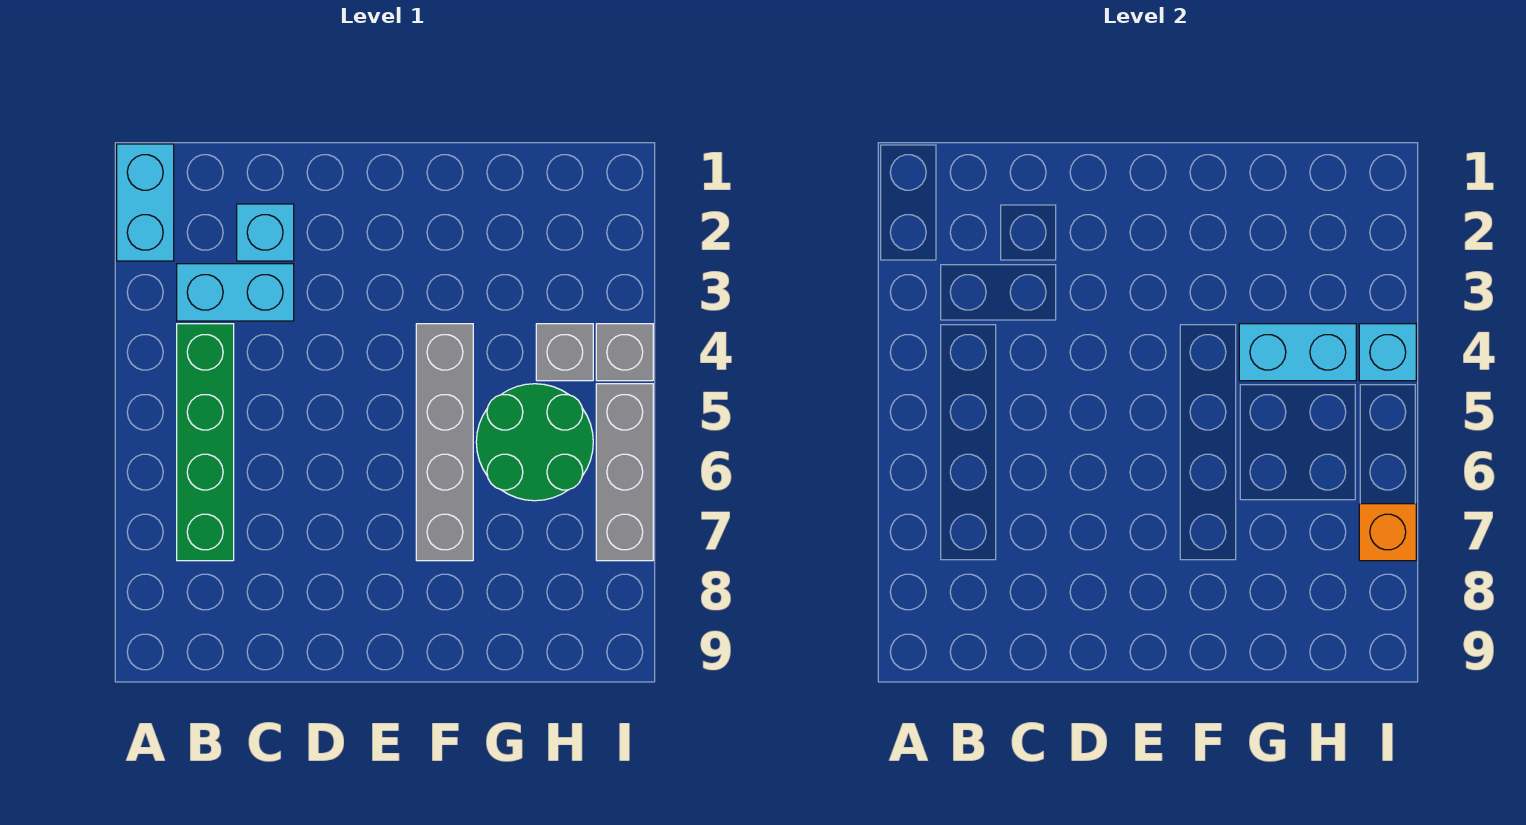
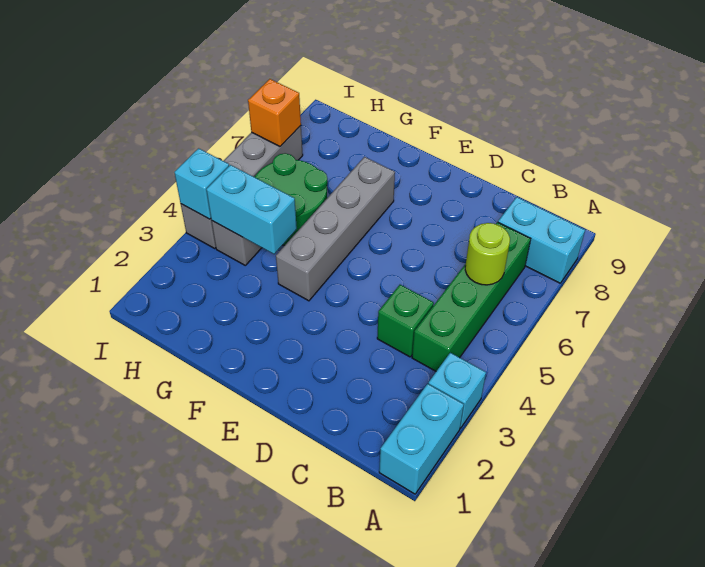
cyan brick B3:C3 level 1 -> cyan brick A8:B8 level 1
none -> lime round brick B6 level 2
cyan brick C2 level 1 -> cyan brick A3 level 1
none -> green brick C4 level 1

